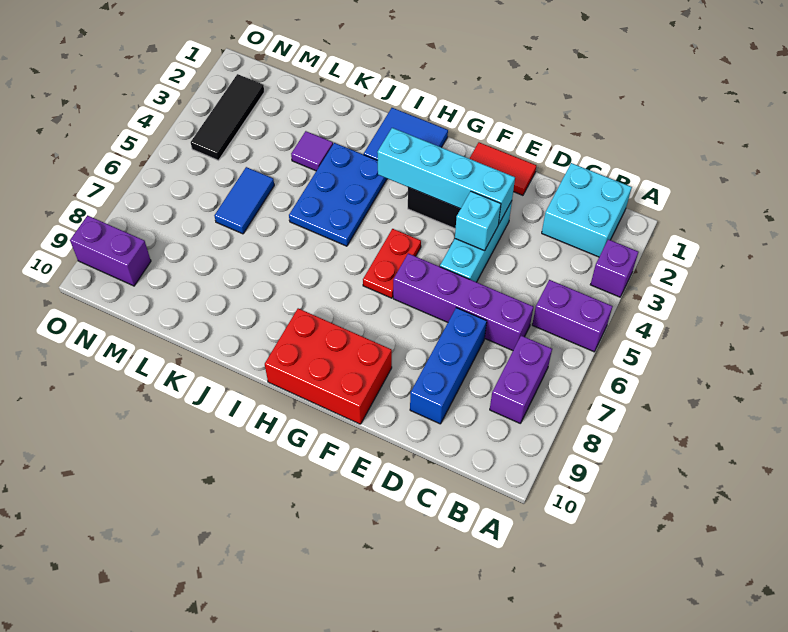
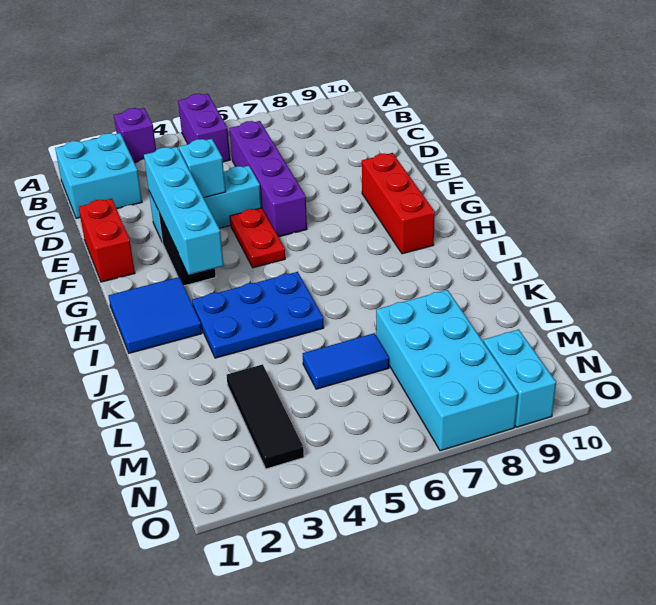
purple brick B7:B8 level 1 -> none
blue brick D7:D9 level 1 -> none
red tile E1:F1 level 1 -> red brick E1:F1 level 1
red brick F9:H10 level 1 -> red brick F9:H9 level 1
red plate G5:G6 level 1 -> red plate F5:G5 level 1
purple tile K3 level 1 -> none
none -> cyan brick L7:O8 level 1
black tile N2:N4 level 1 -> black tile L3:N3 level 1
purple brick N9:O9 level 1 -> cyan brick N9:O9 level 1

